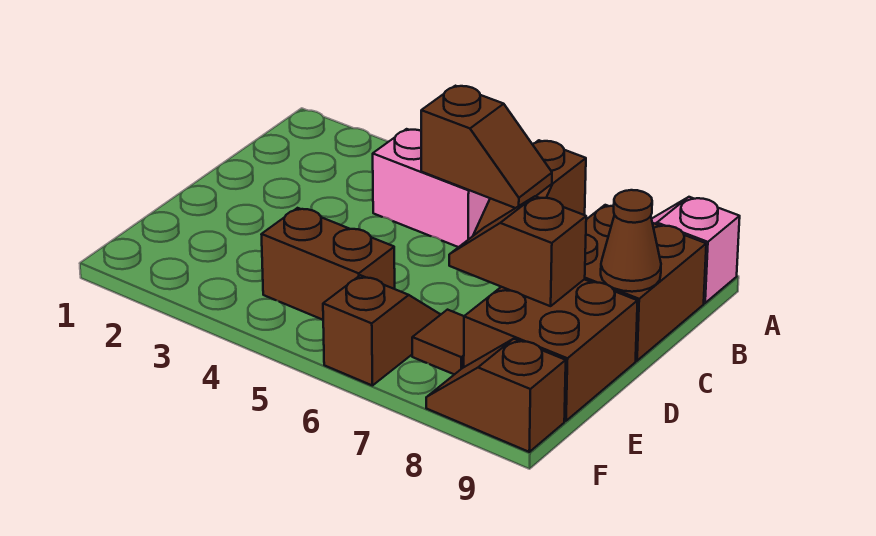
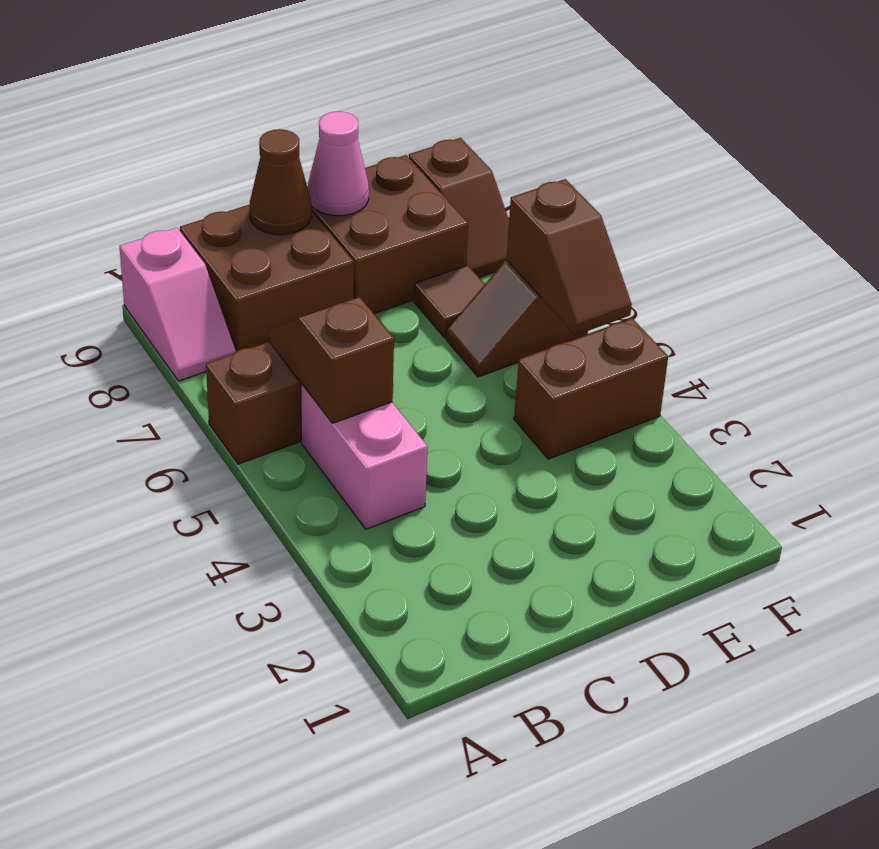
brown slope D7:D8 level 2 top 8 -> brown slope F5:F6 level 2 top 6
none -> pink cone D9 level 2
brown brick E4:E5 level 1 -> brown brick E4:F4 level 1

